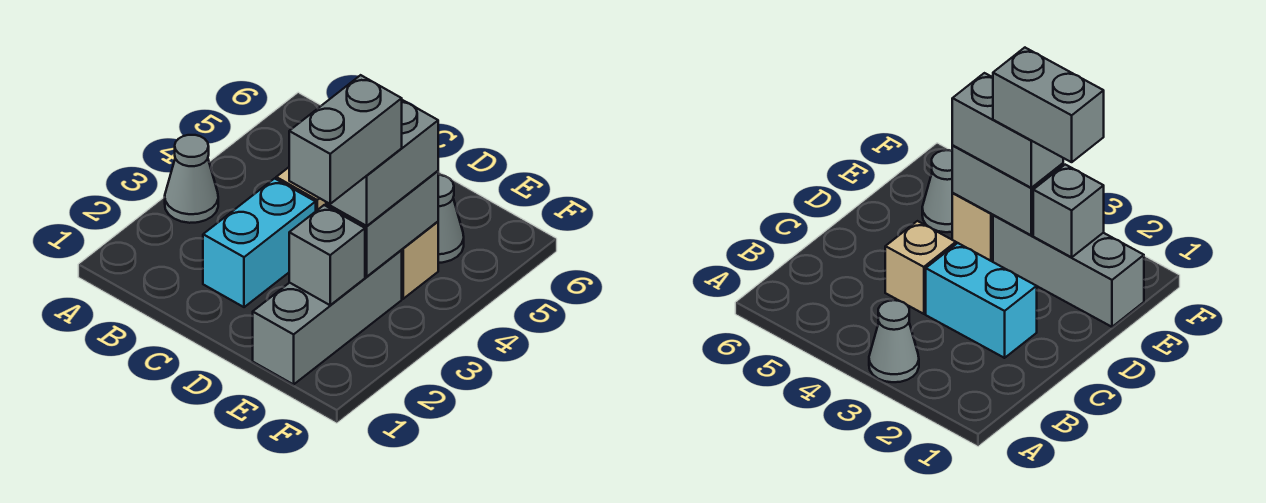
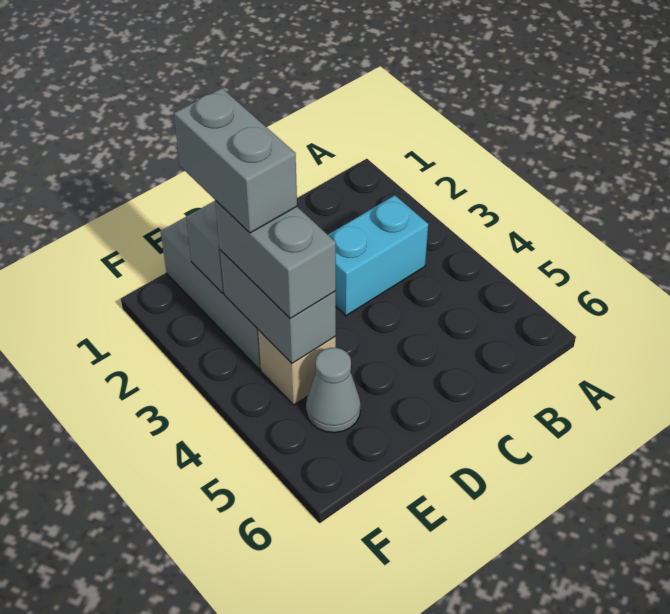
grey cone A3 level 1 -> none
cyan brick C2:C3 level 1 -> cyan brick B3:C3 level 1
tan brick C4 level 1 -> none

